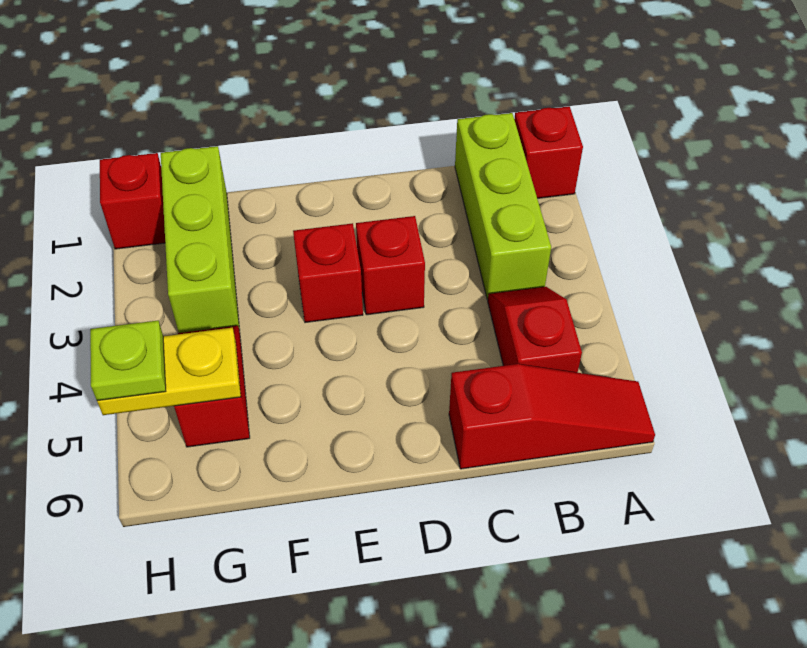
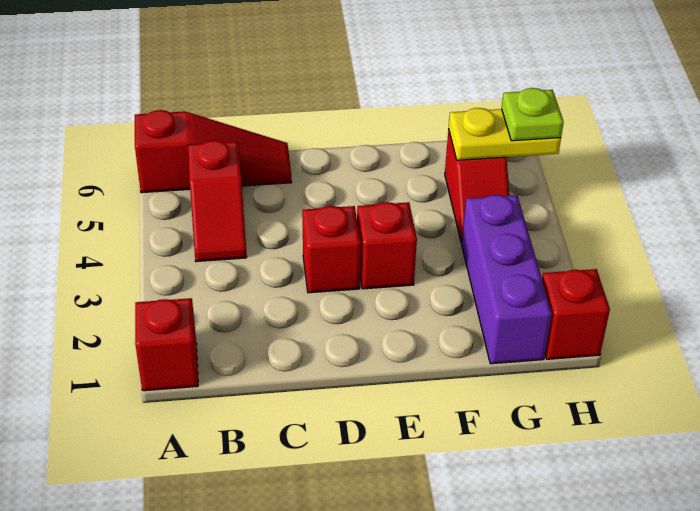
red slope A6:C6 level 1 top C -> red slope A6:C6 level 1 top A
lime brick B1:B3 level 1 -> none
lime brick G1:G3 level 1 -> purple brick G1:G3 level 1

